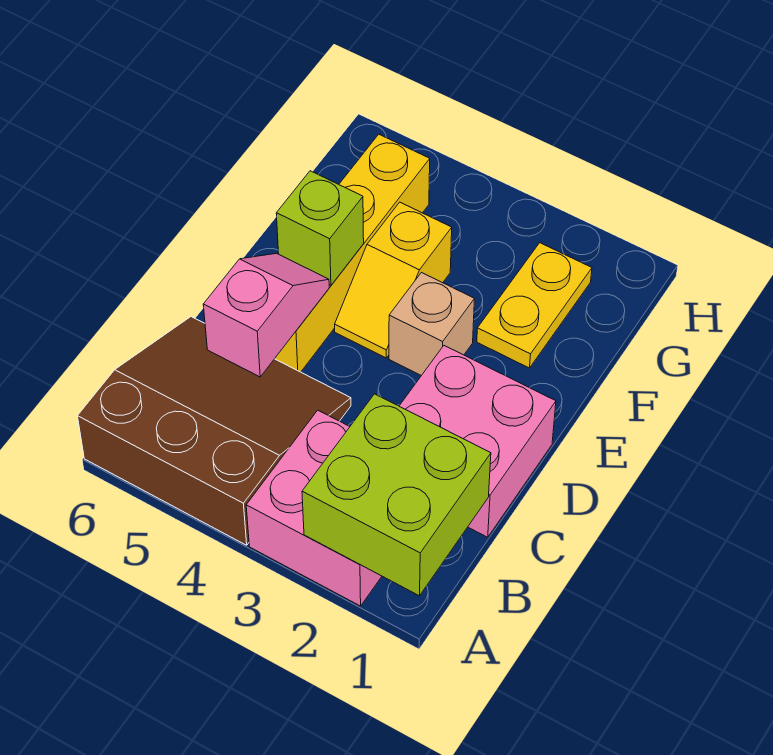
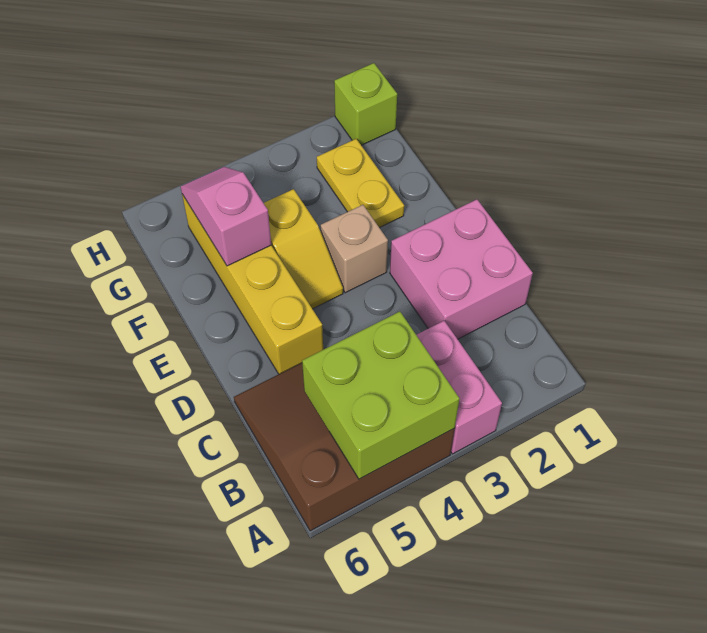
lime brick A1:B2 level 2 -> lime brick A4:B5 level 2
pink brick A2:B3 level 1 -> pink brick A3:B3 level 1
pink slope C5:D5 level 2 top C -> pink slope F5:G5 level 2 top F
lime brick E5 level 2 -> lime brick H1 level 1

